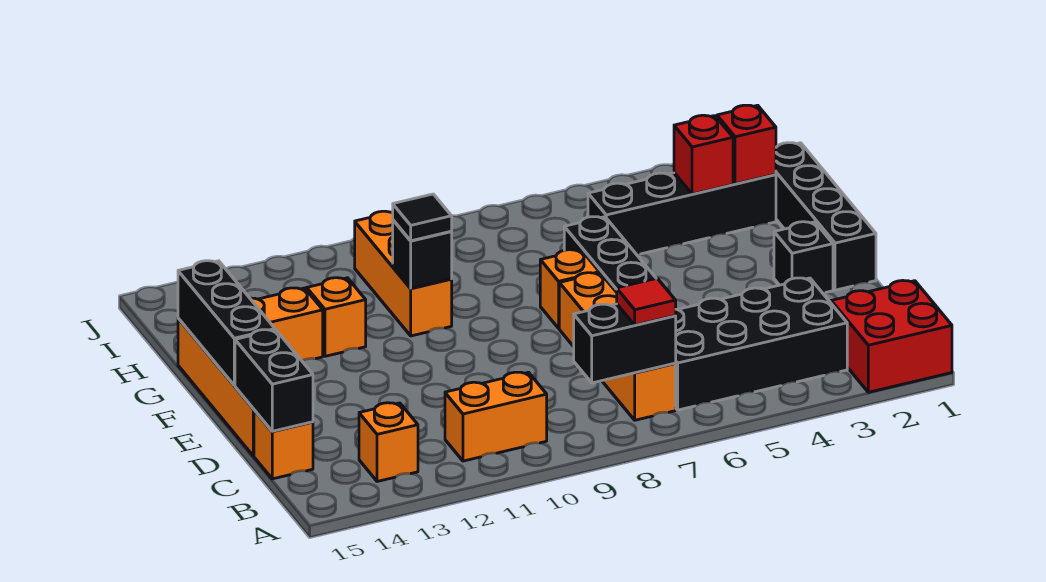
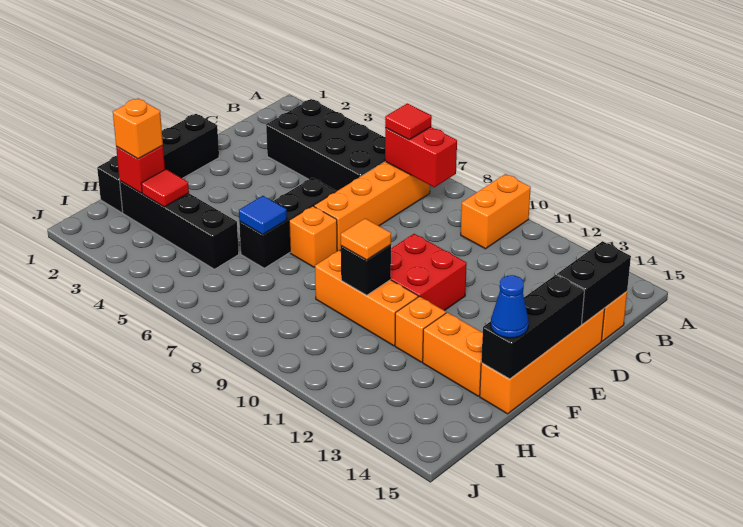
red brick A1:B2 level 1 -> red brick E10:F11 level 1
black brick B7:B8 level 2 -> red brick B7:B8 level 2
orange brick B10:B11 level 1 -> orange brick A10:B10 level 1
orange brick B13 level 1 -> orange brick H2 level 3
black brick E2 level 1 -> none
none -> blue tile G6 level 2
orange brick G10:I10 level 1 -> orange brick G9:G11 level 1
black tile G10 level 3 -> orange tile G10 level 3
none -> blue cone G15 level 3
red brick H3 level 2 -> red tile H3 level 2

